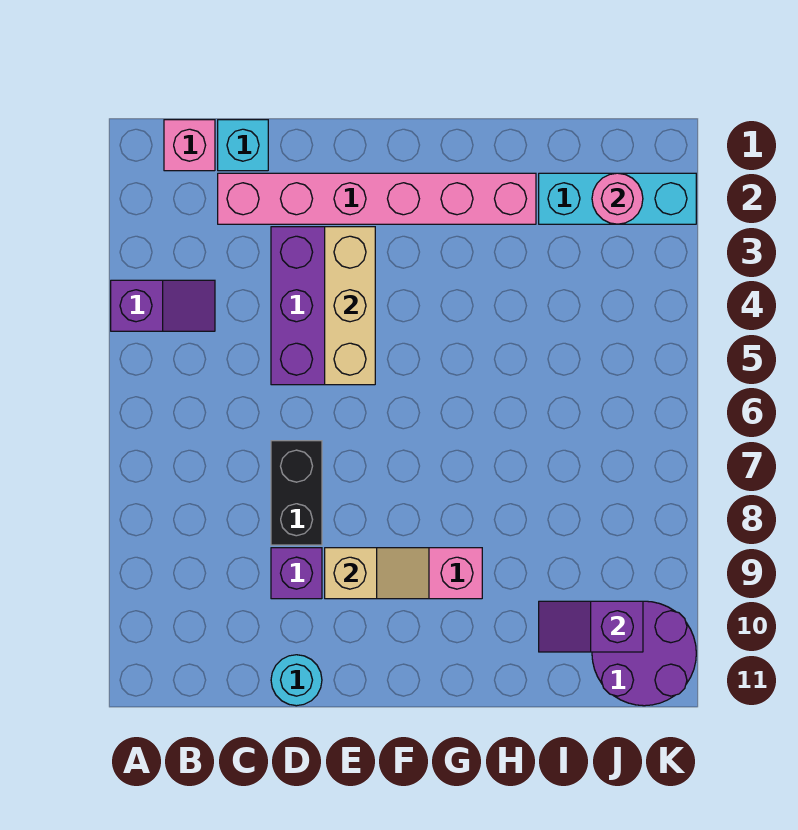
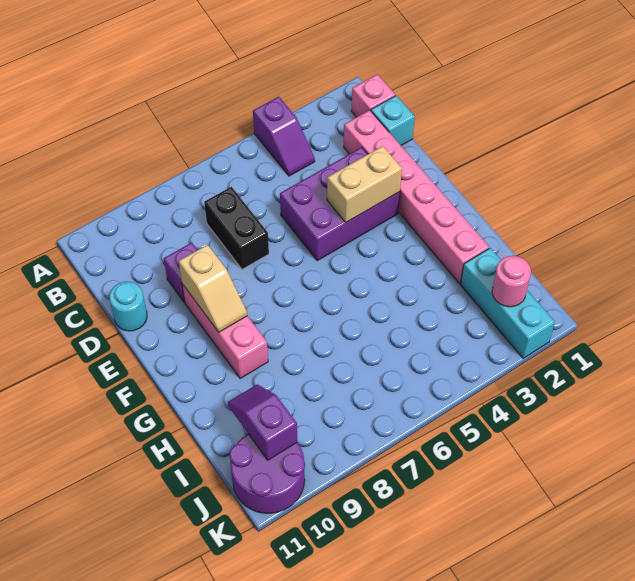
black brick D7:D8 level 1 -> black brick C7:D7 level 1
tan brick E3:E5 level 2 -> tan brick E3:E4 level 2

